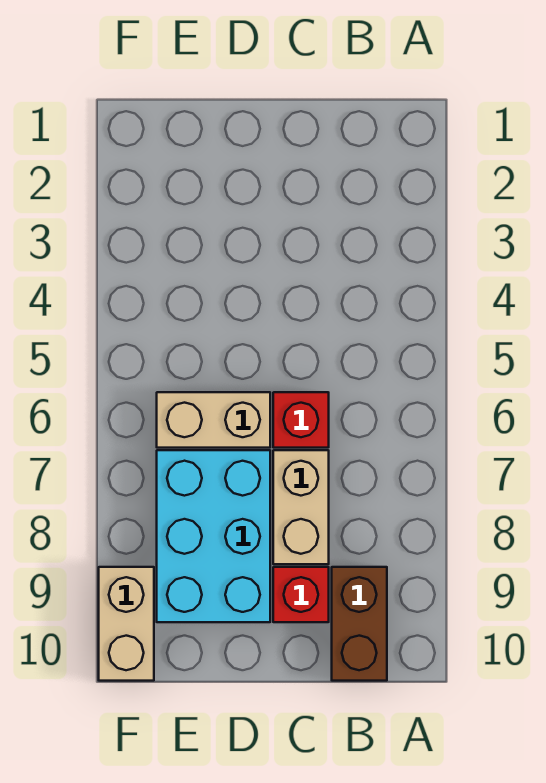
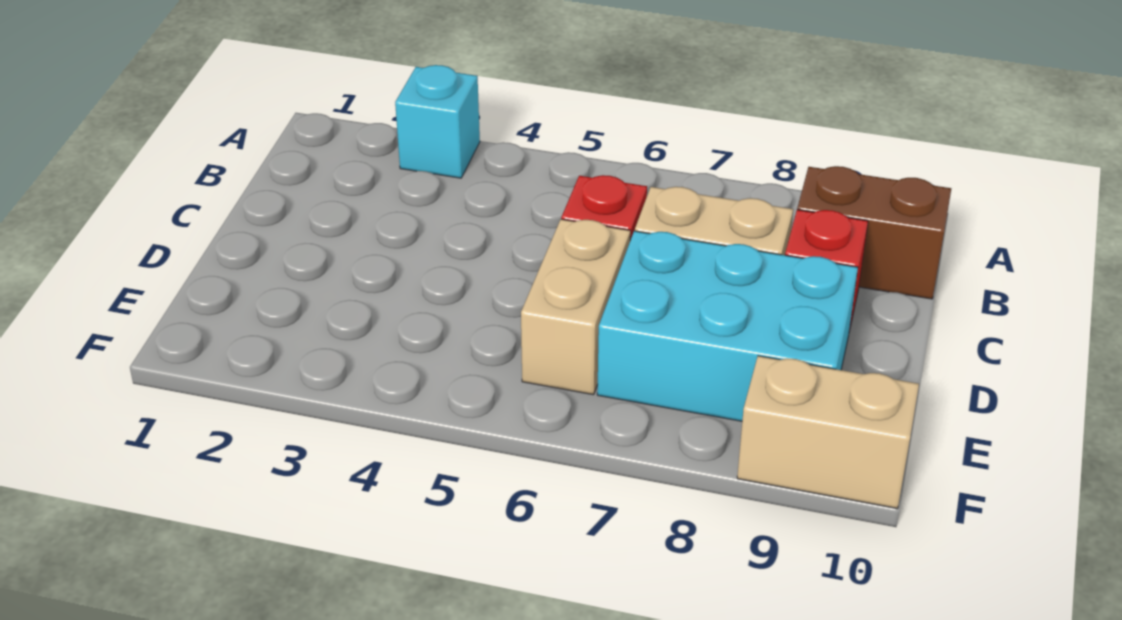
none -> cyan brick A3 level 1

